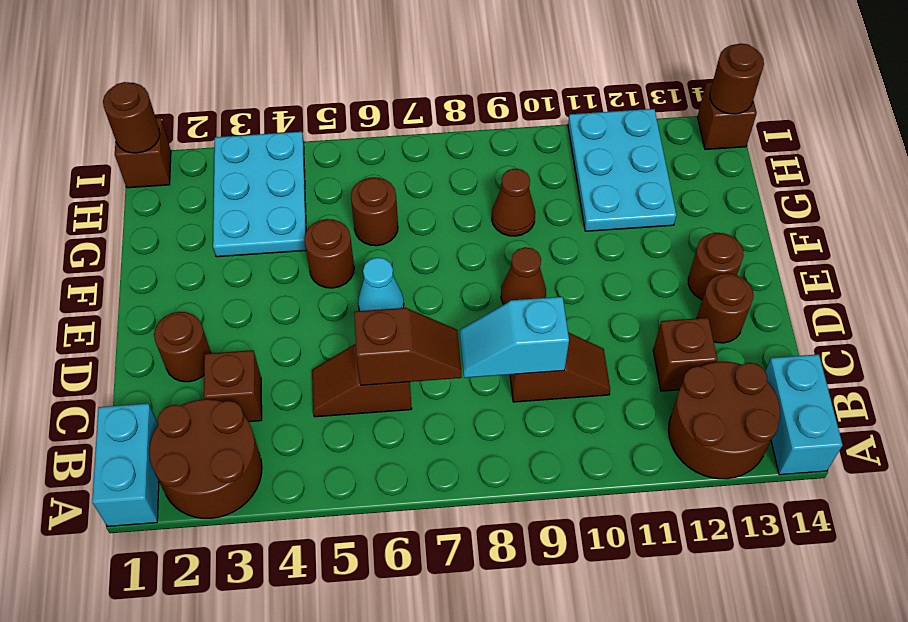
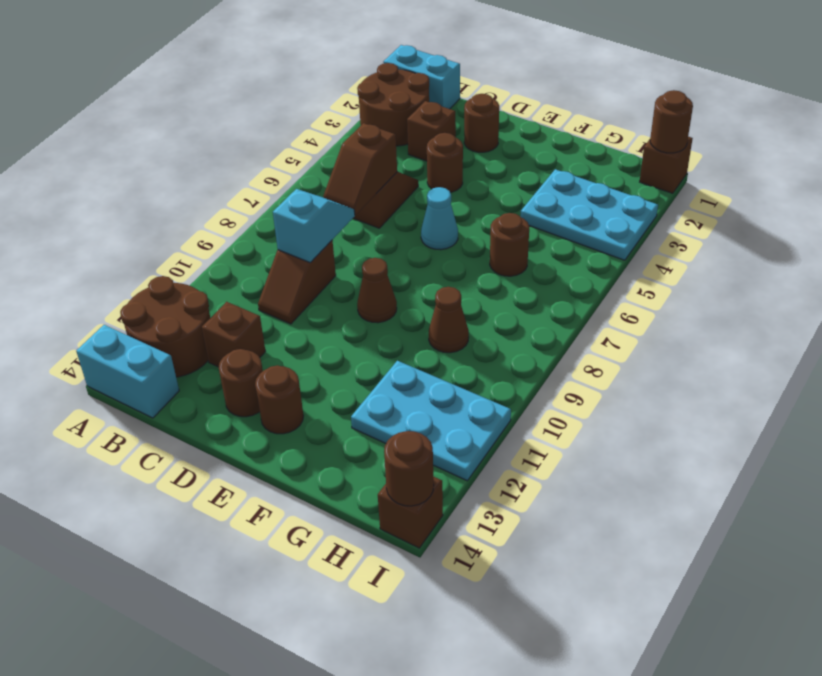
brown round brick F5 level 1 -> brown round brick D4 level 1

